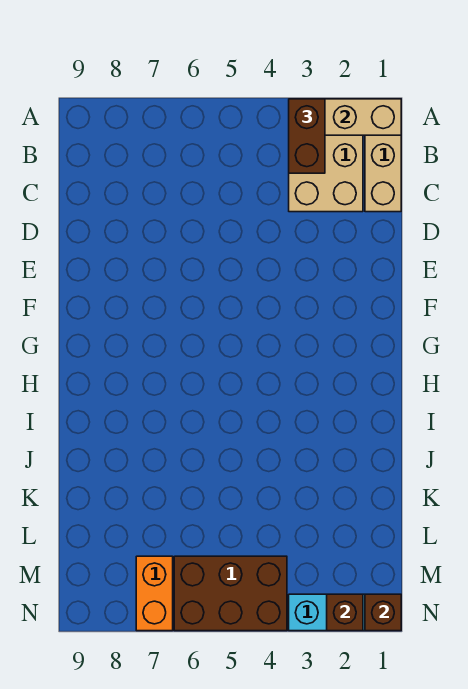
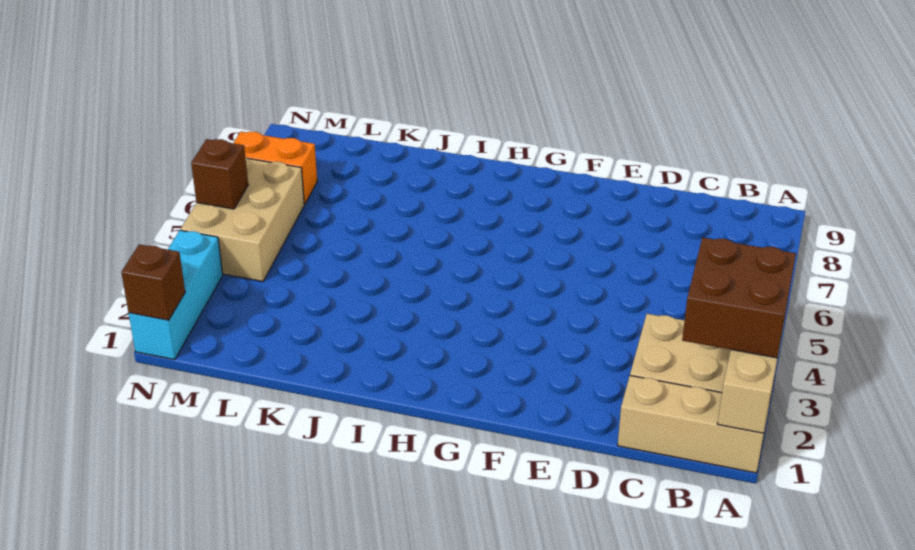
brown brick A3:B3 level 3 -> brown brick A2:B3 level 3
brown brick M4:N6 level 1 -> tan brick M4:N6 level 1
brown brick N2 level 2 -> brown brick N5 level 2

